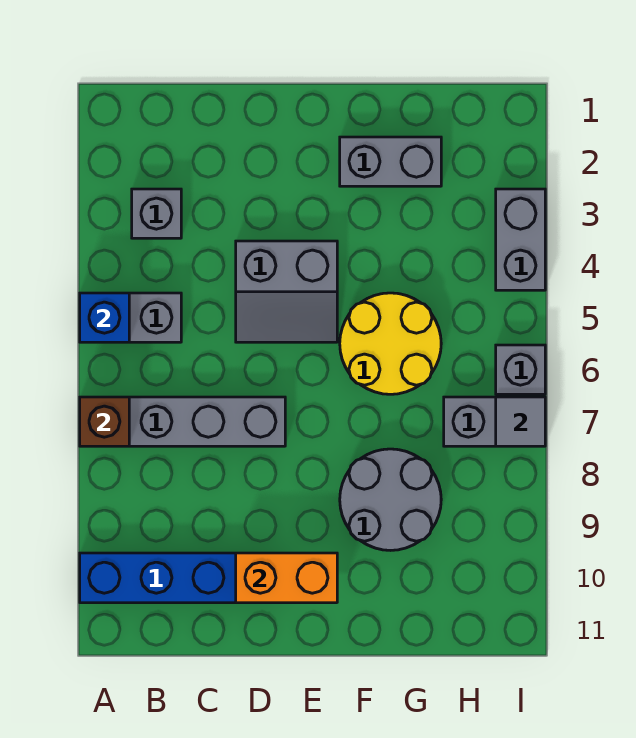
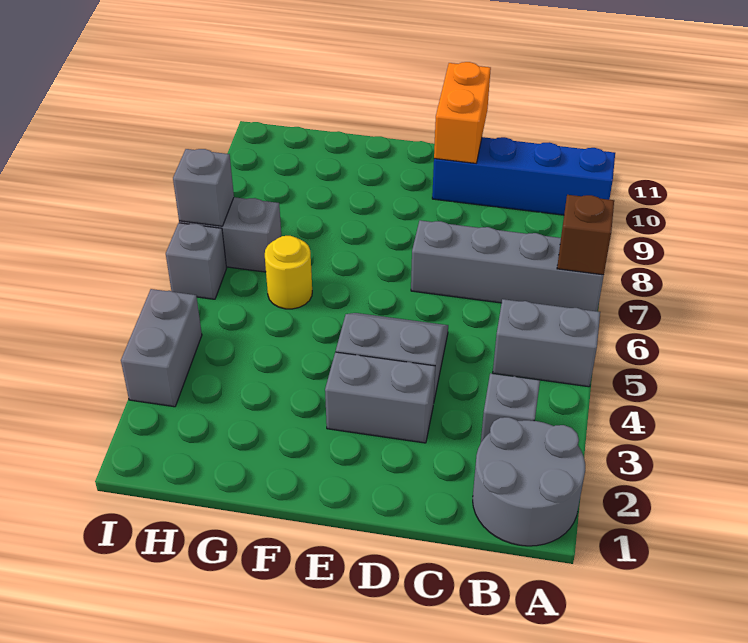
blue brick A5 level 2 -> none
orange brick D10:E10 level 2 -> orange brick D10:D11 level 2
grey brick F2:G2 level 1 -> grey brick D3:E3 level 1
yellow round brick F5:G6 level 1 -> yellow round brick G6 level 1
grey round brick F8:G9 level 1 -> grey round brick A1:B2 level 1
grey tile I7 level 2 -> grey brick I7 level 2

